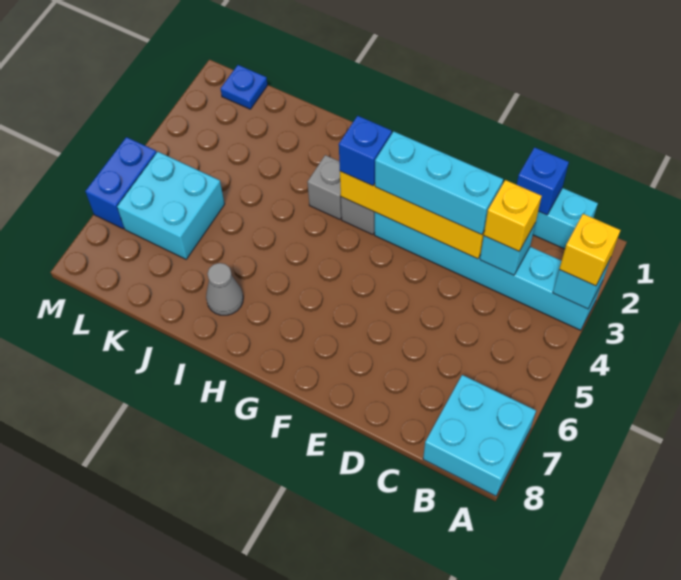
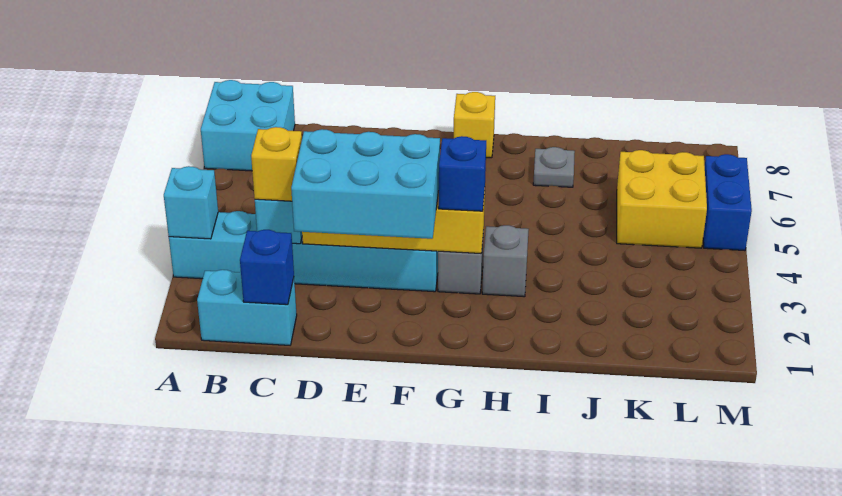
yellow brick A3 level 3 -> yellow brick G8 level 1
cyan brick D3:F3 level 3 -> cyan brick D2:F3 level 3
grey cone I7 level 1 -> grey plate I7 level 1
cyan brick K5:L6 level 1 -> yellow brick K5:L6 level 1
blue plate L1 level 1 -> none

